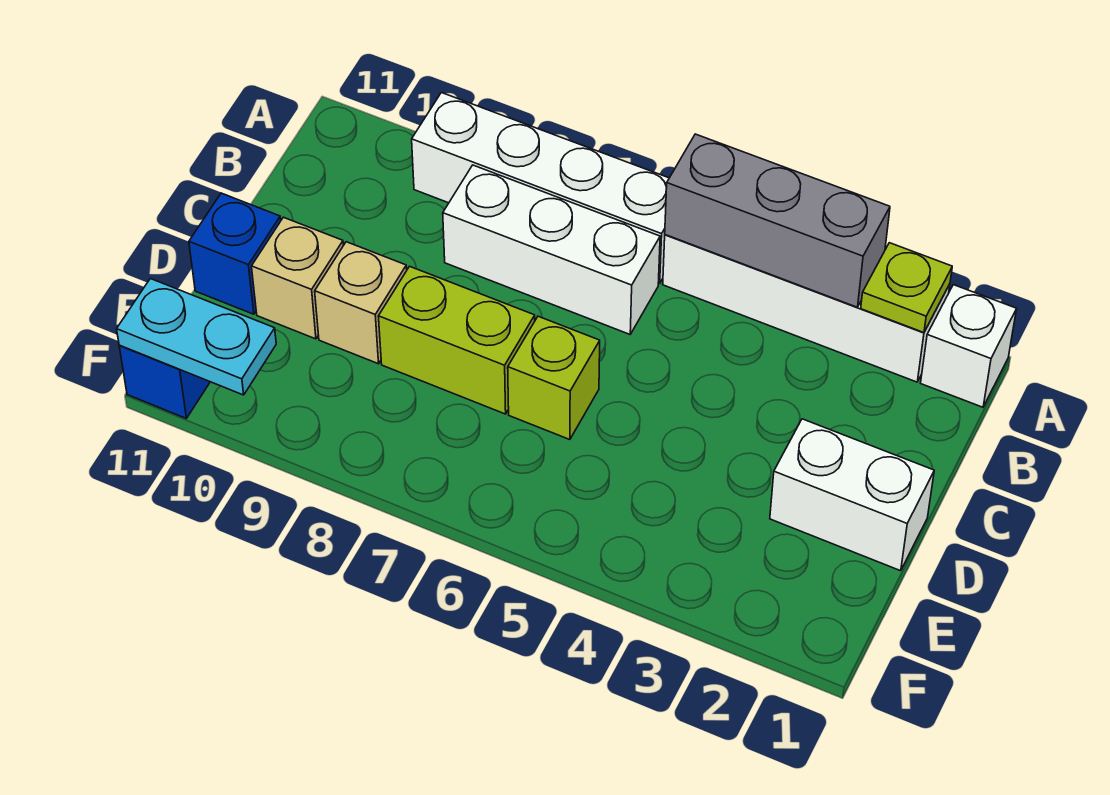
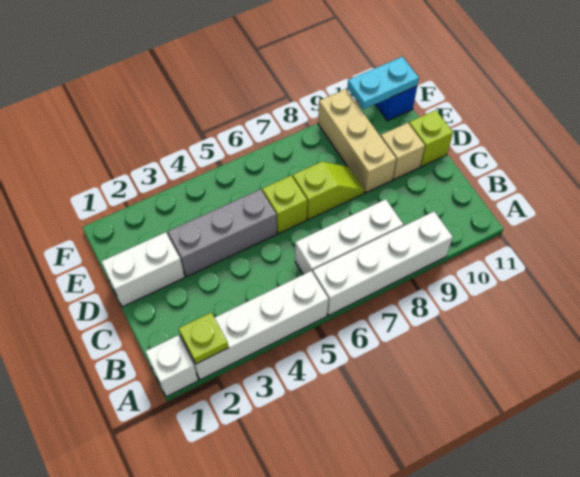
grey brick A3:A5 level 2 -> grey brick D3:D5 level 1
lime brick D7:D8 level 1 -> lime slope D7:D8 level 1 top 7
tan brick D9 level 1 -> tan brick D9:F9 level 1
blue brick D11 level 1 -> lime brick D11 level 1

